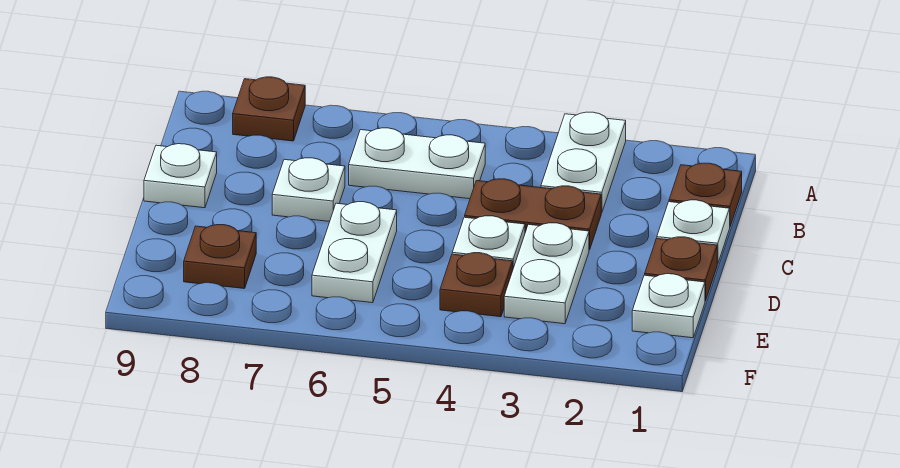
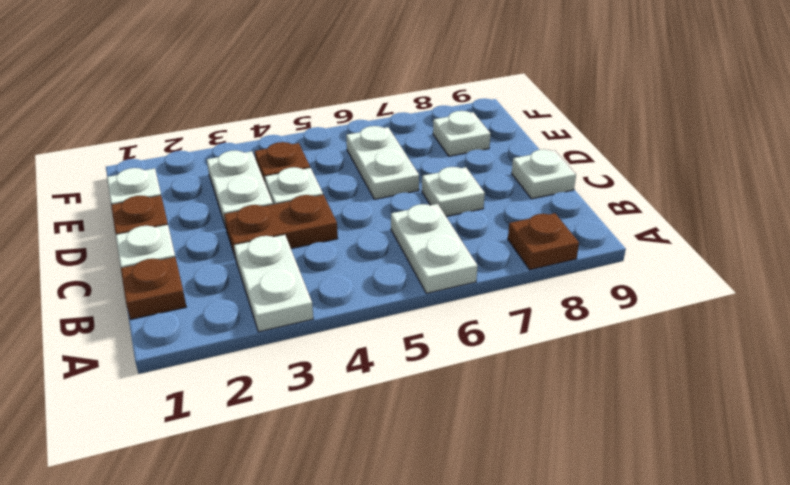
white plate B5:B6 level 1 -> white plate A6:B6 level 1
brown plate E8 level 1 -> white plate E8 level 1

